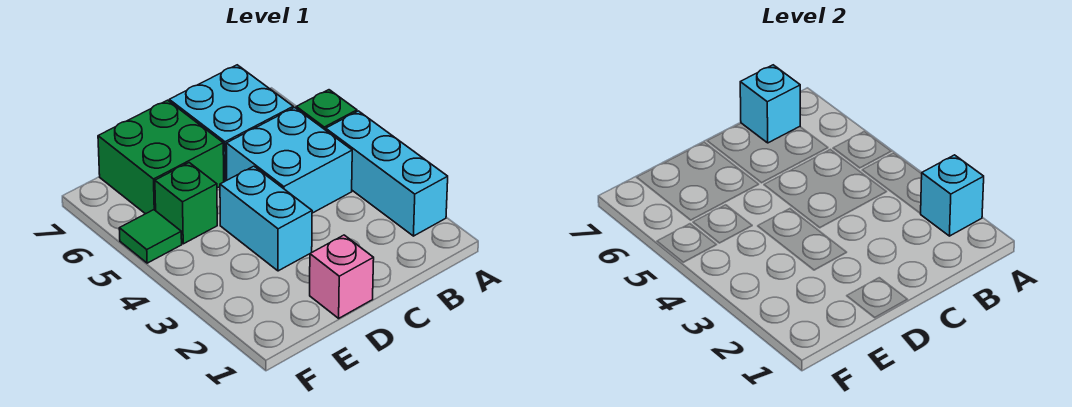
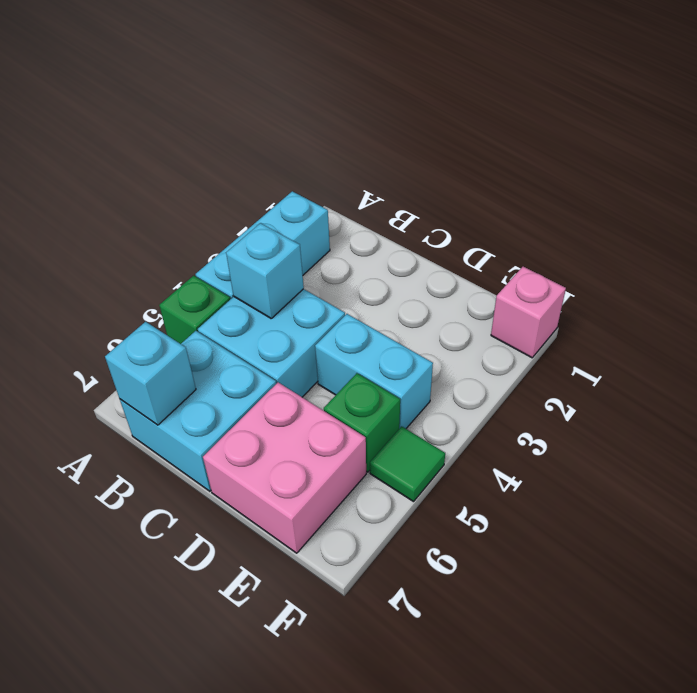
cyan brick A2 level 2 -> cyan brick B4 level 2
pink brick D1 level 1 -> pink brick F1 level 1
cyan brick D3:D4 level 1 -> cyan brick D4:E4 level 1
green brick D6:E7 level 1 -> pink brick D6:E7 level 1

